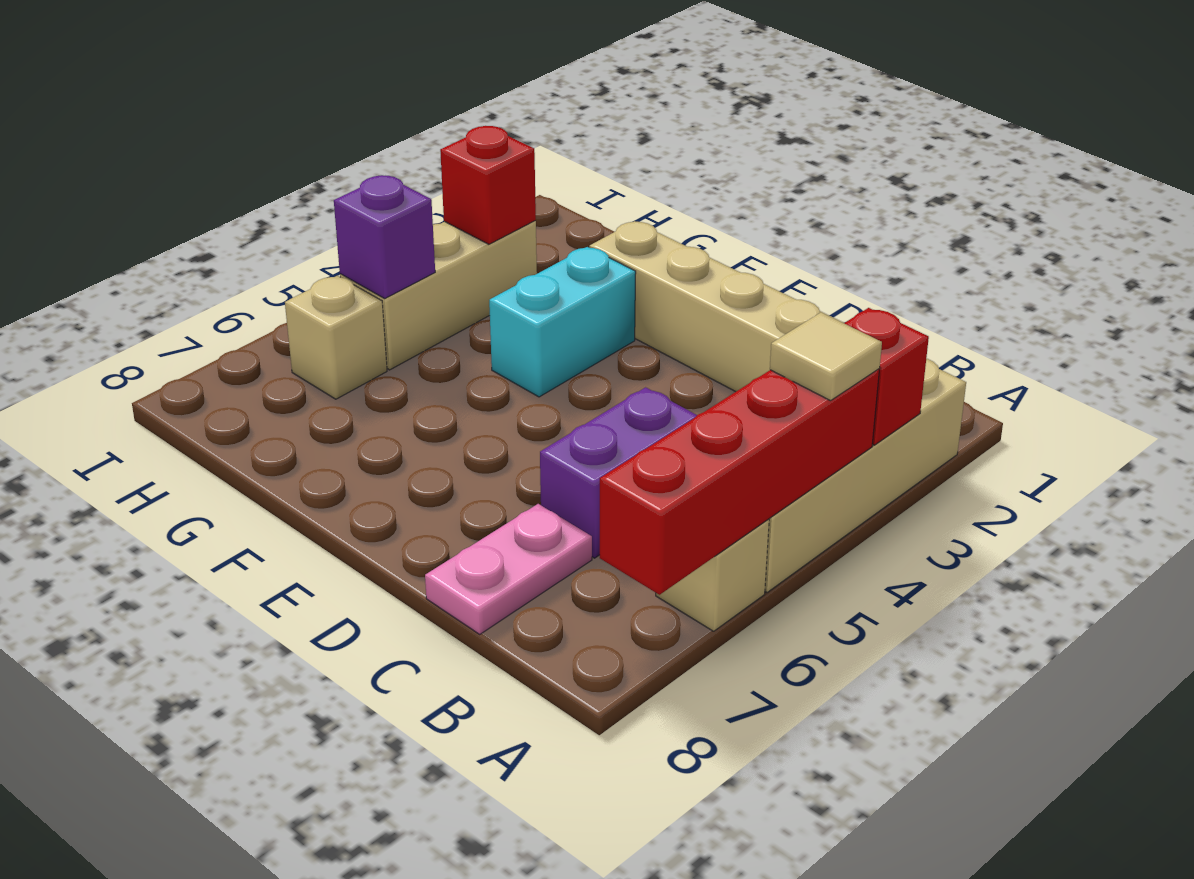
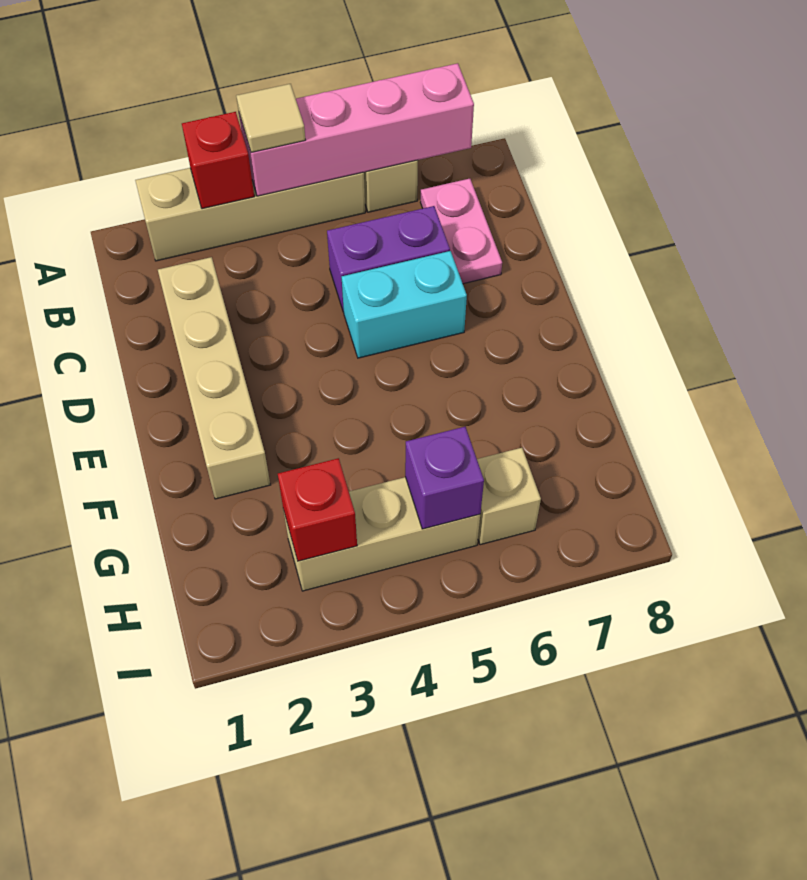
red brick A4:A7 level 2 -> pink brick A4:A7 level 2
pink plate C7:C8 level 1 -> pink plate B7:C7 level 1
cyan brick F3:F4 level 1 -> cyan brick D5:D6 level 1

